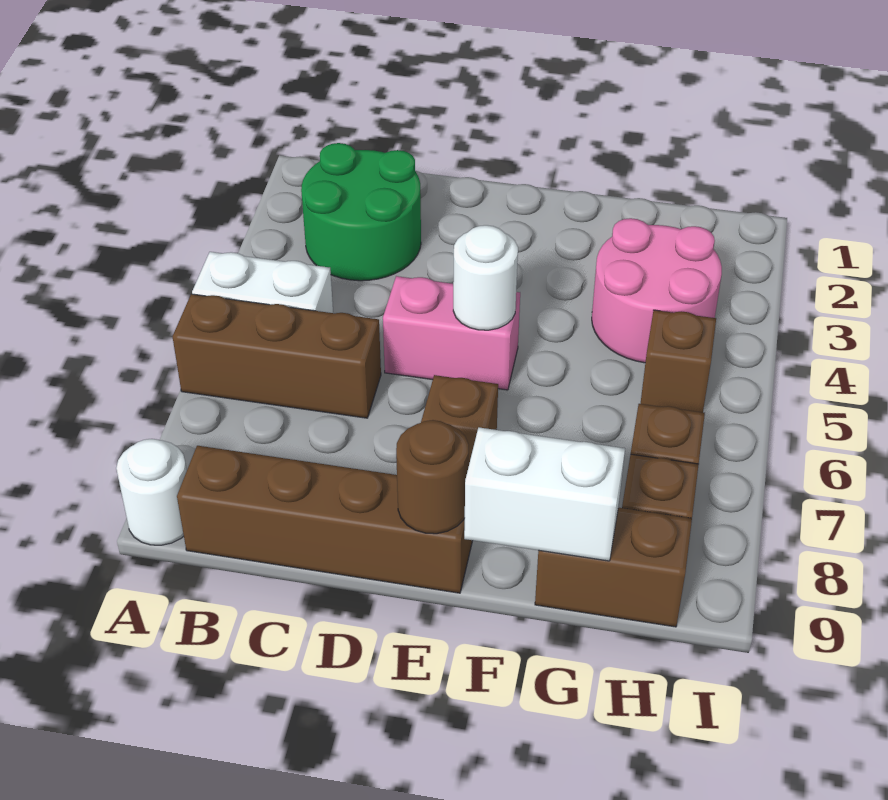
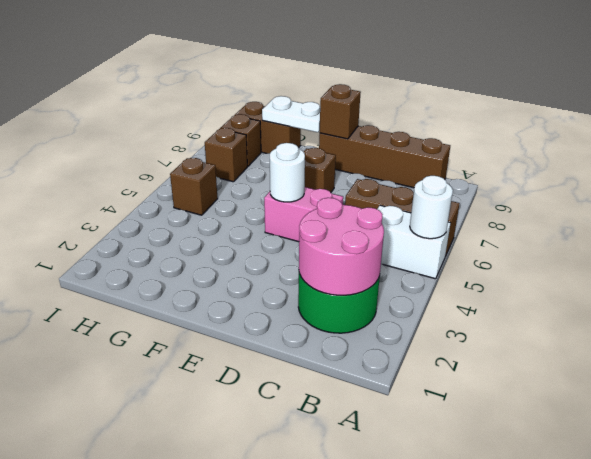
white round brick A9 level 1 -> white round brick A5 level 2
brown round brick E9 level 2 -> brown brick E9 level 2
white brick F9:G9 level 2 -> white plate F9:G9 level 2
pink round brick G3:H4 level 1 -> pink round brick B2:C3 level 2

